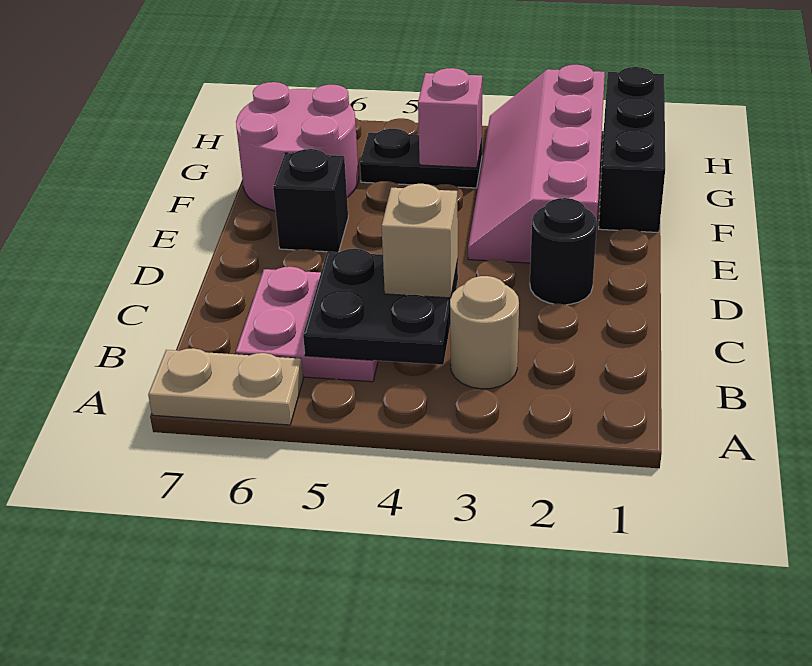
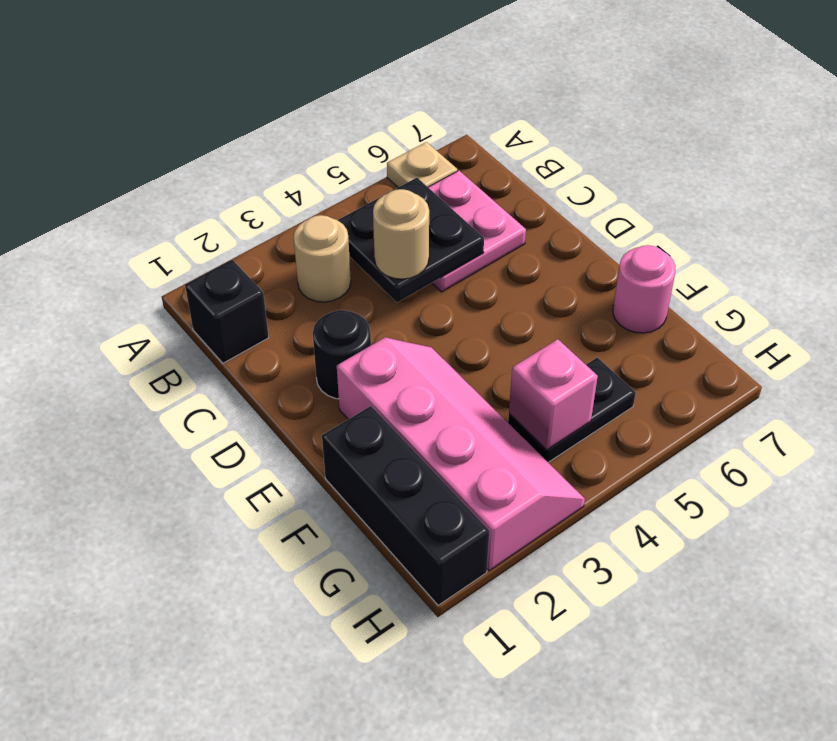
tan plate A6:A7 level 1 -> tan plate A6 level 1
tan brick C4 level 3 -> tan round brick C4 level 3
black brick E6 level 1 -> black brick B1 level 1
pink round brick F6:G7 level 1 -> pink round brick F7 level 1

